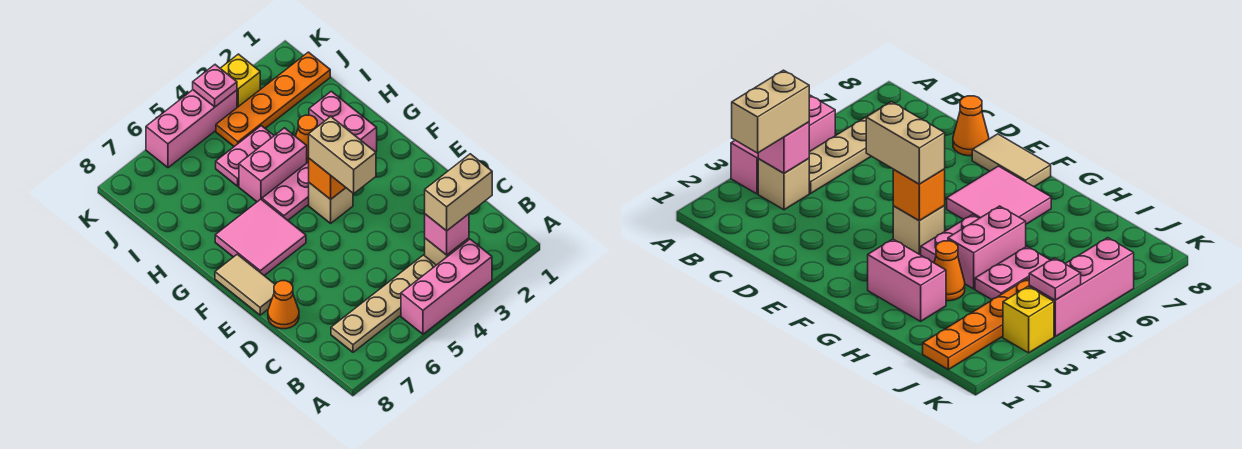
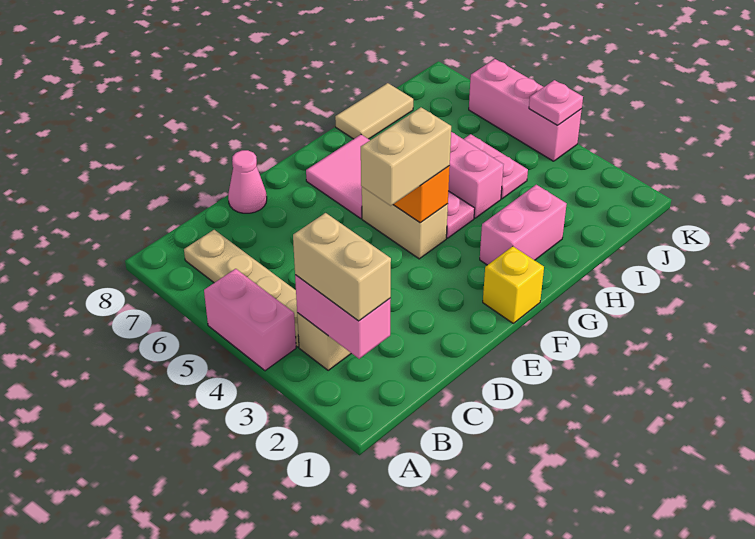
pink brick A3:A5 level 1 -> pink brick A4:A5 level 1
pink brick B3 level 2 -> pink brick B2:B3 level 2
orange cone D8 level 1 -> pink cone D8 level 1
tan tile E8:F8 level 1 -> tan tile H8:I8 level 1
tan brick F4 level 1 -> tan brick F4:F5 level 1
orange cone H3 level 1 -> none
orange plate J1:J4 level 1 -> none
yellow brick K3 level 1 -> yellow brick F1 level 1

